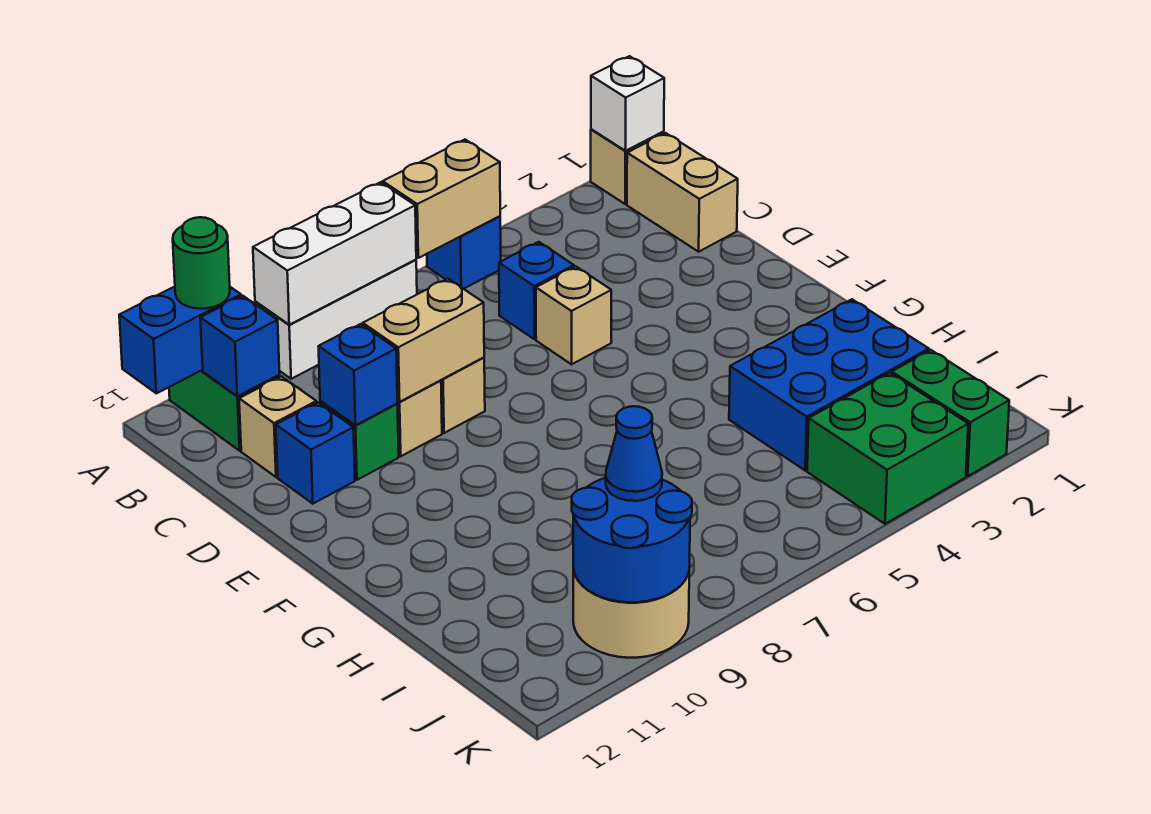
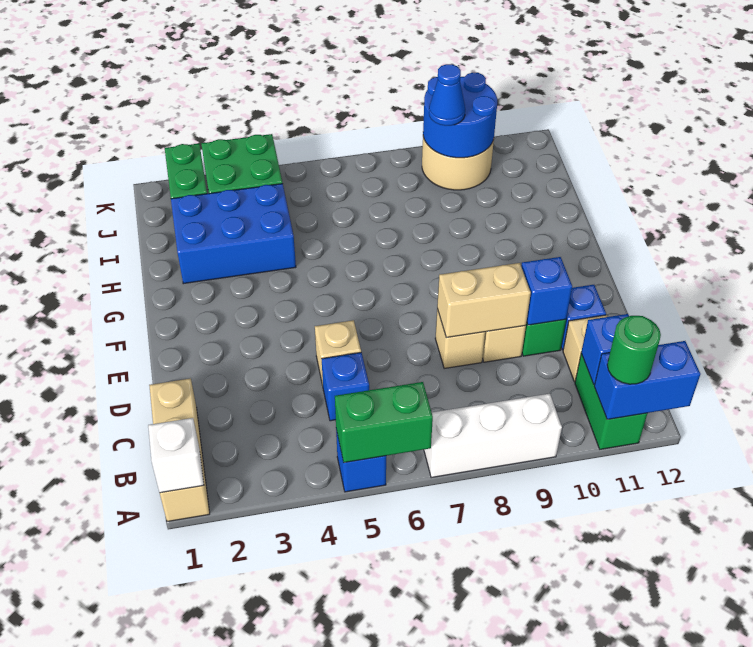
tan brick A5:A6 level 2 -> green brick A5:A6 level 2
white brick A7:A9 level 2 -> none

